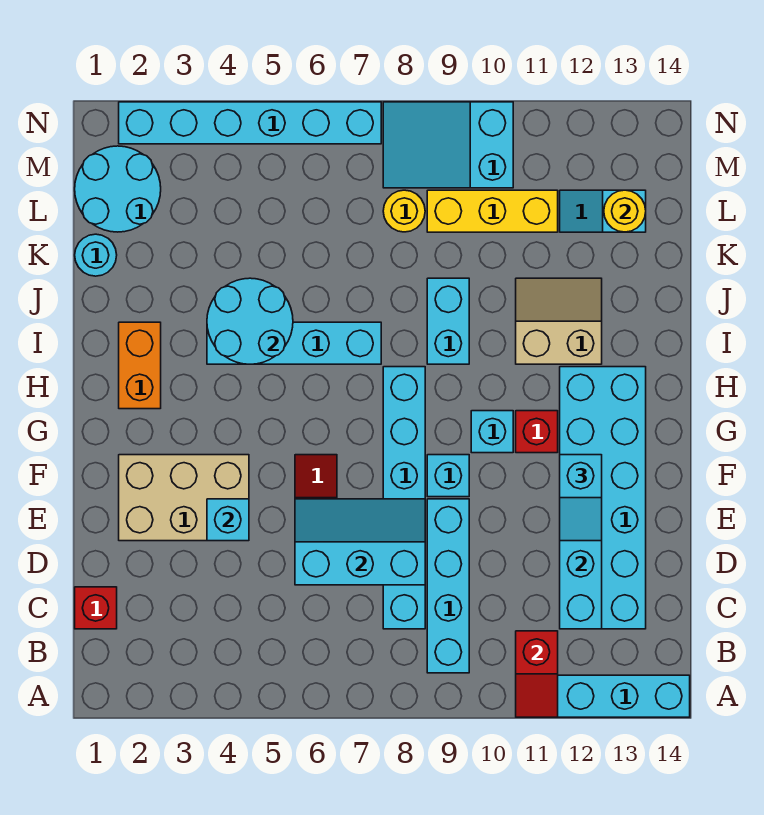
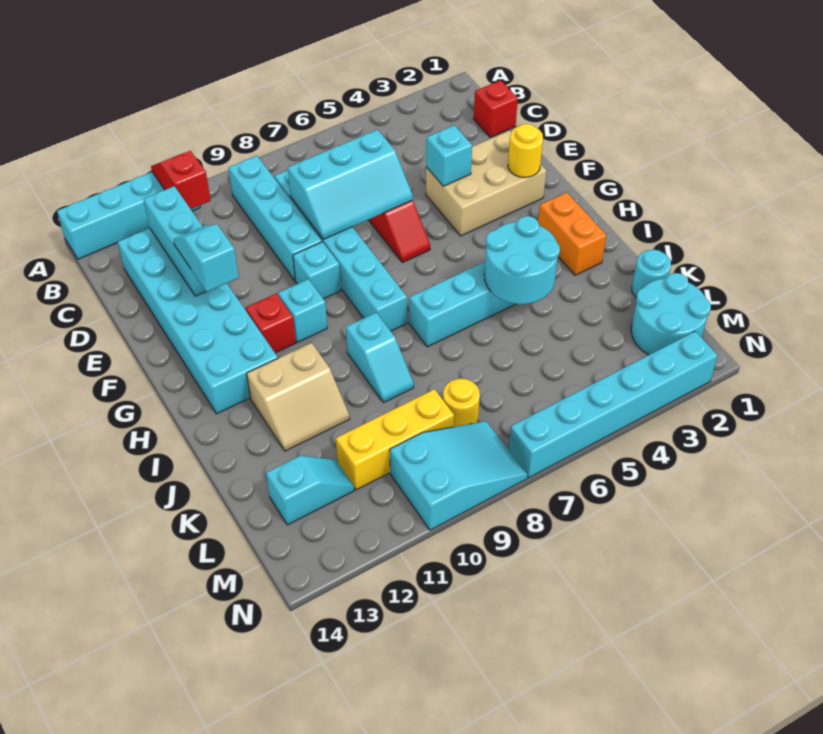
cyan brick I9:J9 level 1 -> cyan slope I9:J9 level 1 top I
yellow round brick L13 level 2 -> yellow round brick F2 level 2

